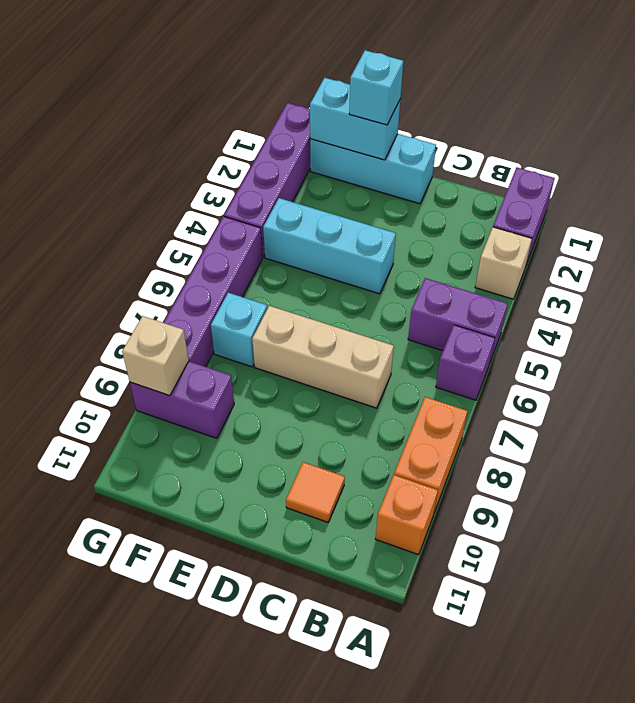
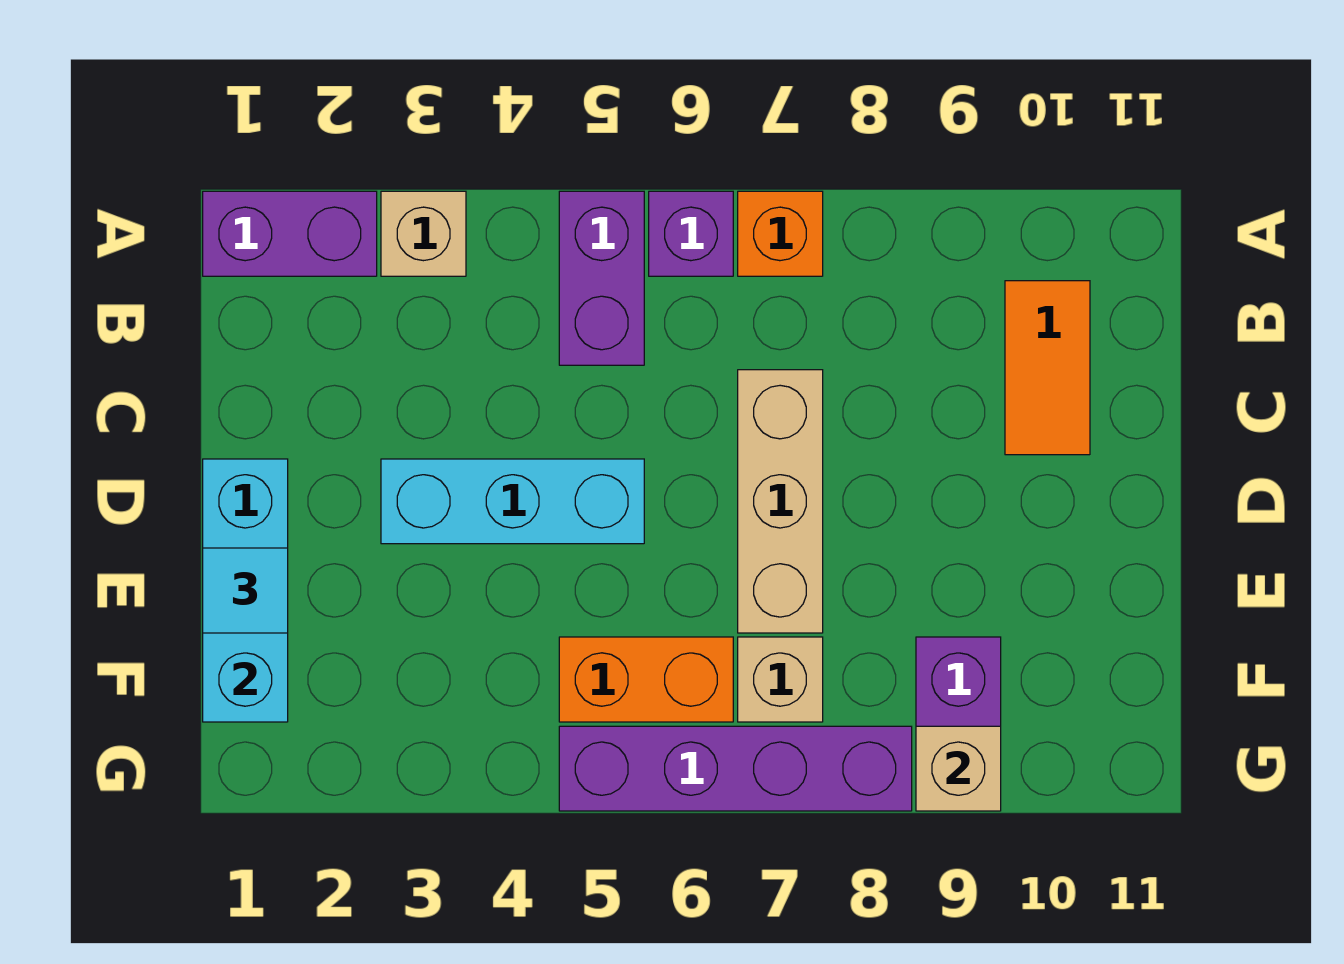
orange brick A8:A9 level 1 -> orange brick F5:F6 level 1
orange brick A10 level 1 -> orange brick A7 level 1
orange tile C10 level 1 -> orange tile B10:C10 level 1
cyan brick D4:F4 level 1 -> cyan brick D3:D5 level 1
cyan brick E1 level 3 -> cyan tile E1 level 3
cyan brick F7 level 1 -> tan brick F7 level 1
purple brick G1:G4 level 1 -> none

